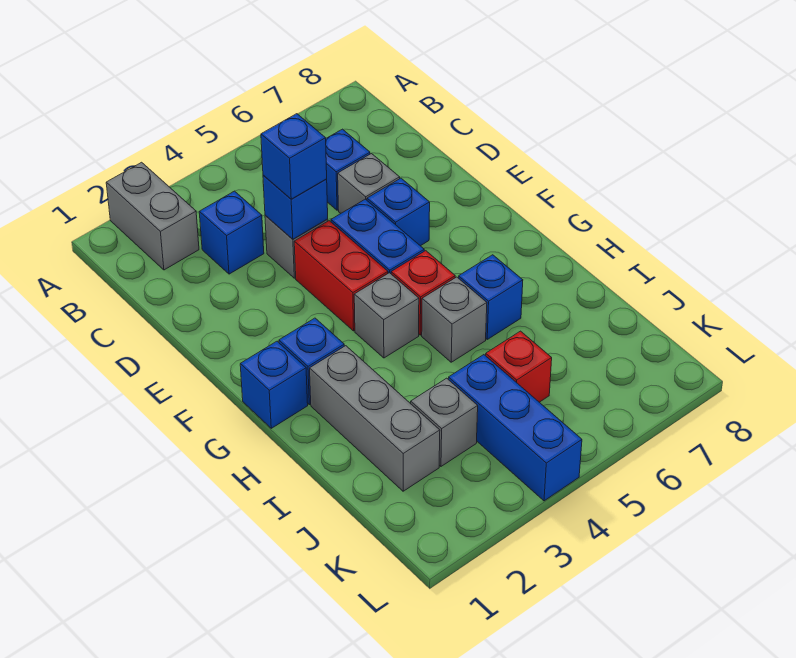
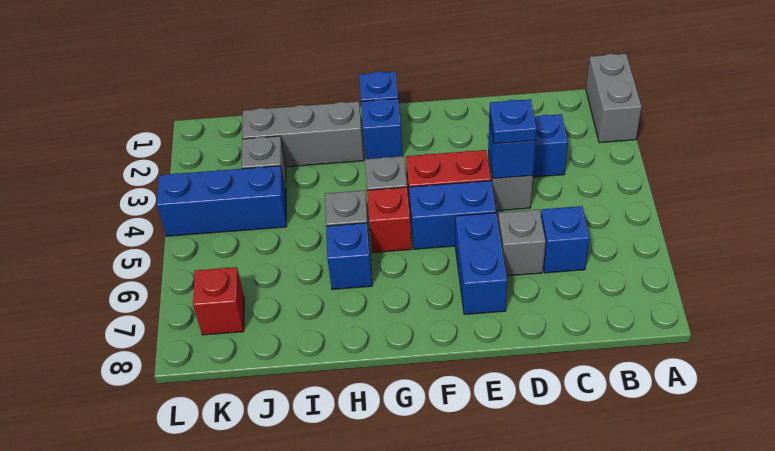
grey brick A2:B2 level 1 -> grey brick A1:A2 level 1
blue brick D4 level 3 -> blue plate D4 level 3
blue brick E6 level 1 -> blue brick E6:E7 level 1
red brick J5 level 1 -> red brick K7 level 1

